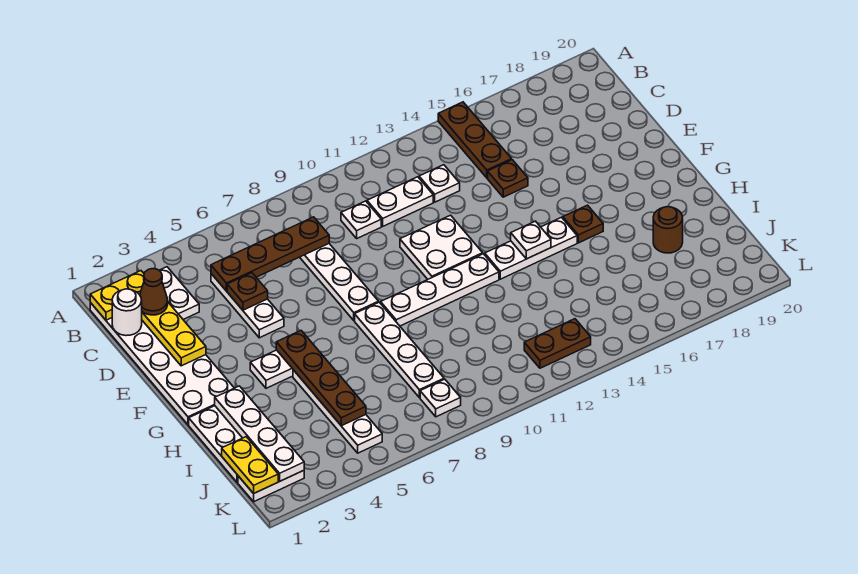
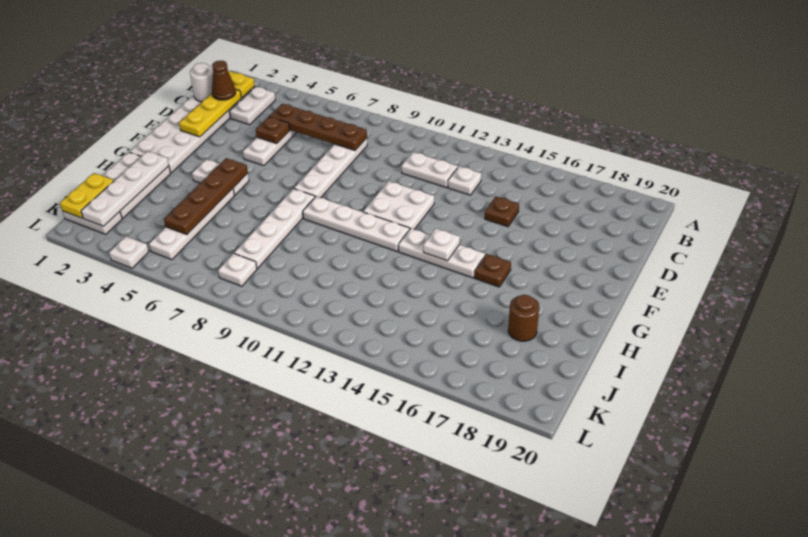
brown plate A15:C15 level 1 -> none
white plate C10 level 1 -> white plate L4 level 1
brown plate K12:K13 level 1 -> none

